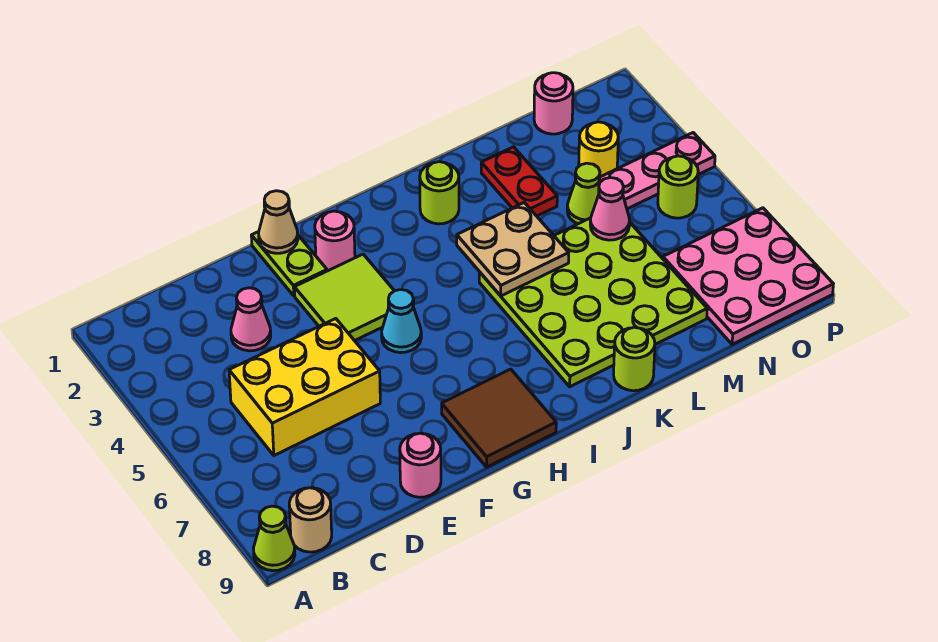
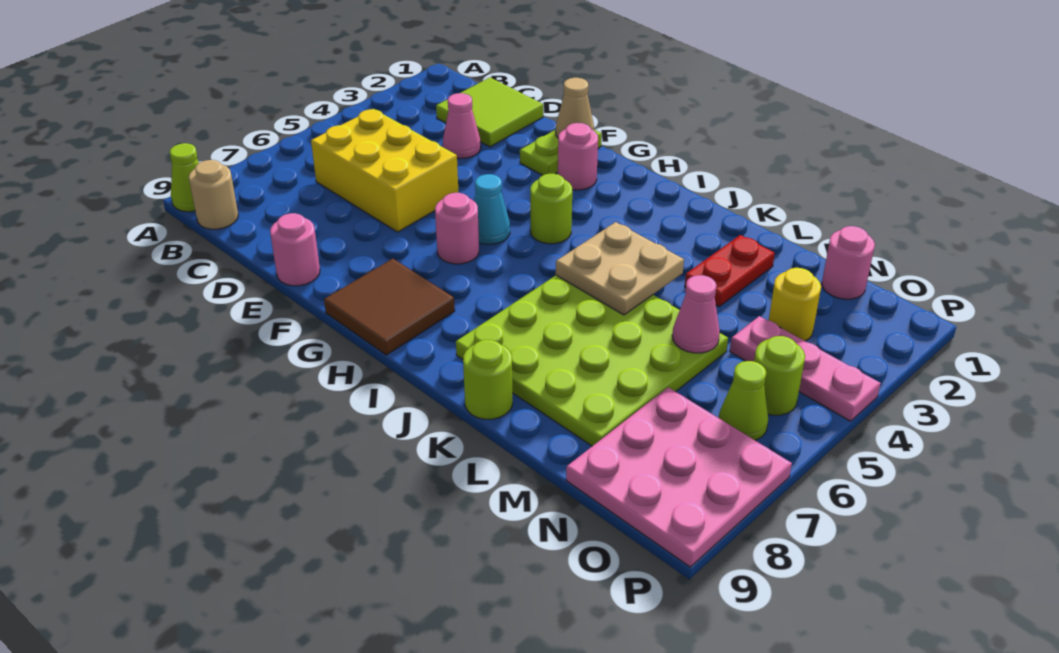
lime tile F3:G4 level 1 -> lime tile C1:D2 level 1
none -> pink round brick G6 level 1
lime round brick J2 level 1 -> lime round brick H4 level 1
lime cone M4 level 1 -> lime cone O6 level 1

